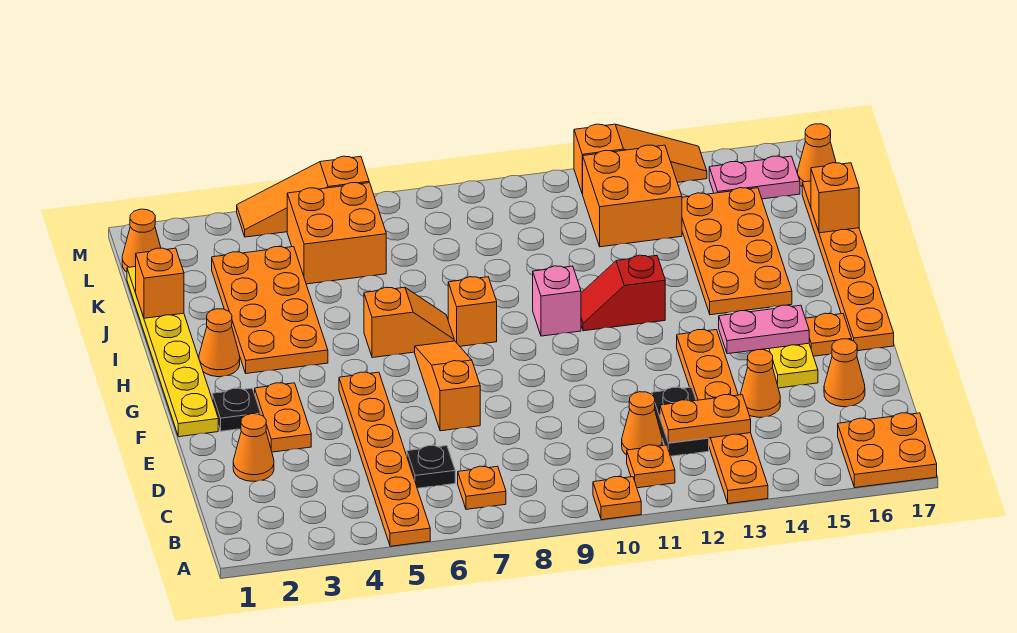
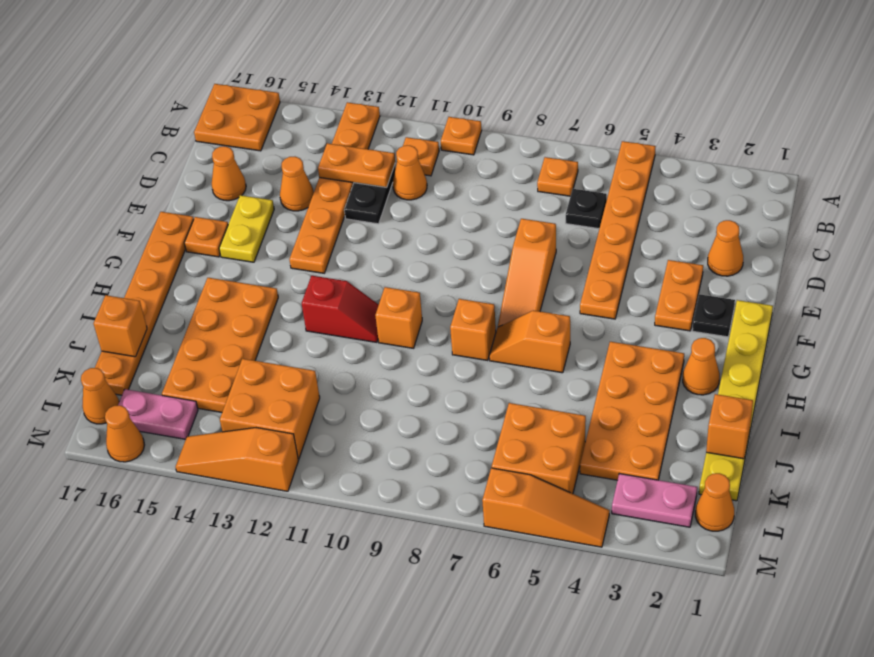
pink plate F14:F15 level 2 -> pink plate L2:L3 level 1
pink brick H10 level 1 -> orange brick H10 level 1
none -> orange cone M16 level 1

